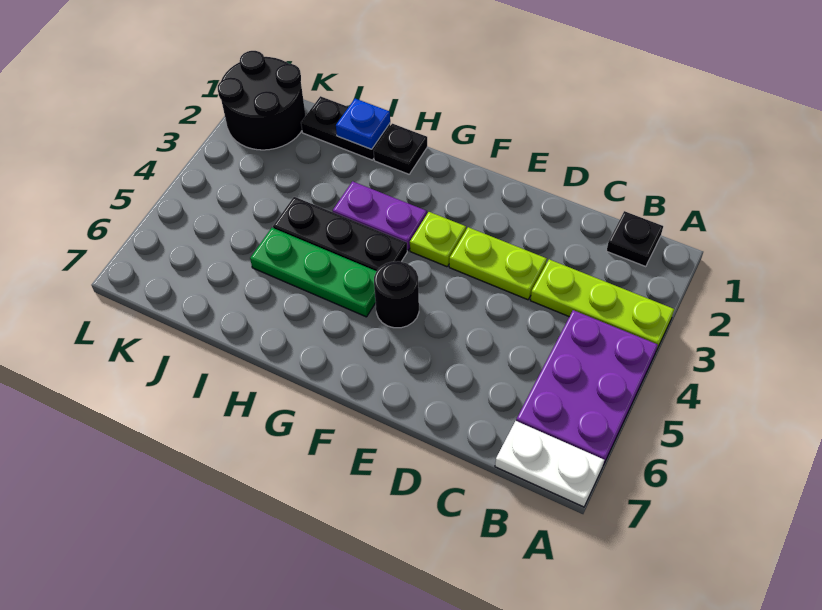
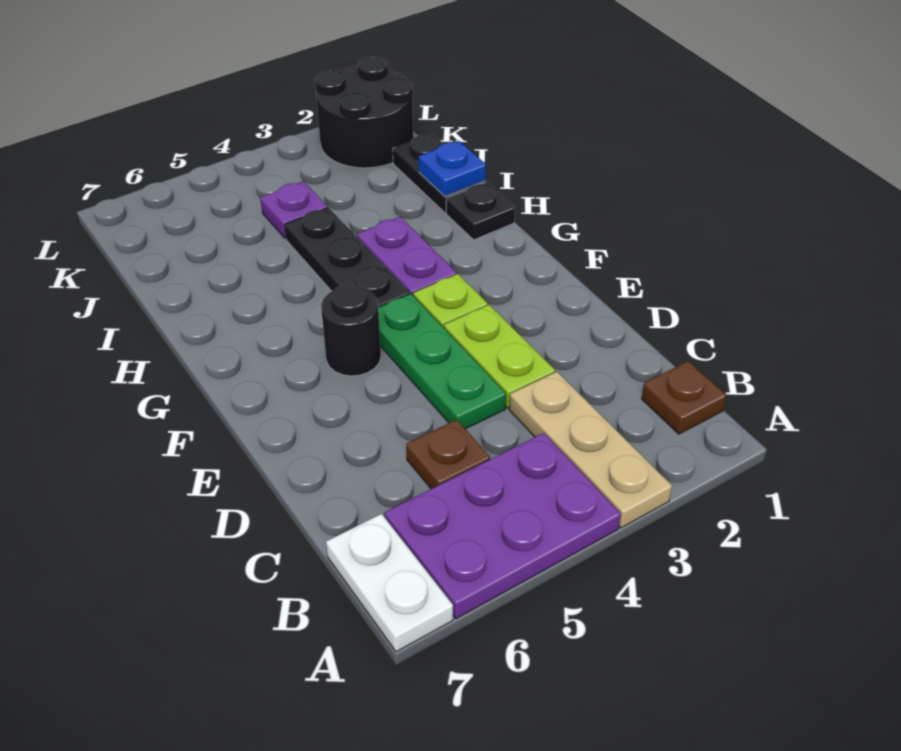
lime plate A3:C3 level 1 -> tan plate A3:C3 level 1
black plate B1 level 1 -> brown plate B1 level 1
none -> brown plate C5 level 1
green plate G5:I5 level 1 -> green plate D4:F4 level 1
none -> purple plate J4 level 1

